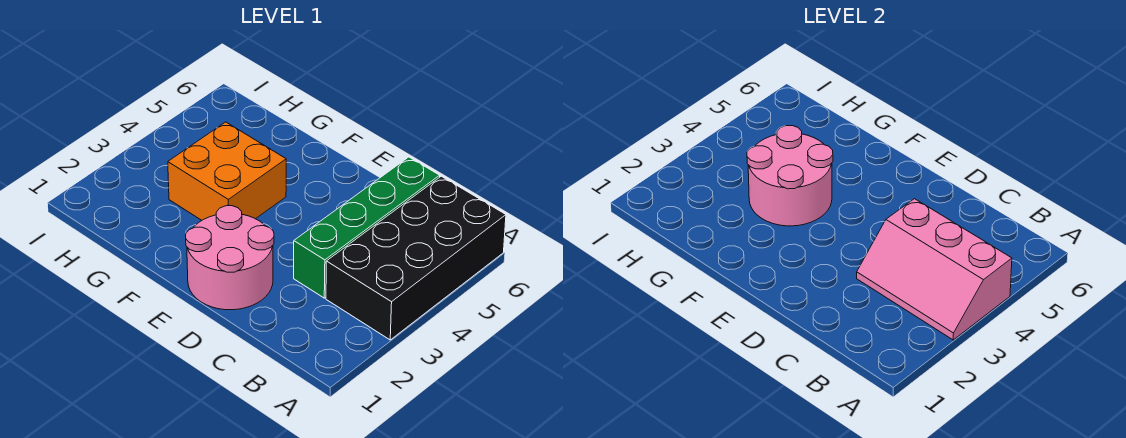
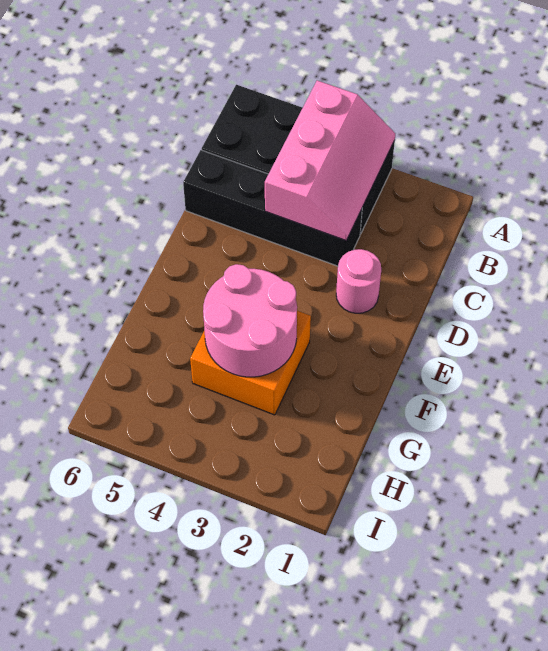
green brick C3:C6 level 1 -> black brick C3:C6 level 1
pink round brick D1:E2 level 1 -> pink round brick D2 level 1

